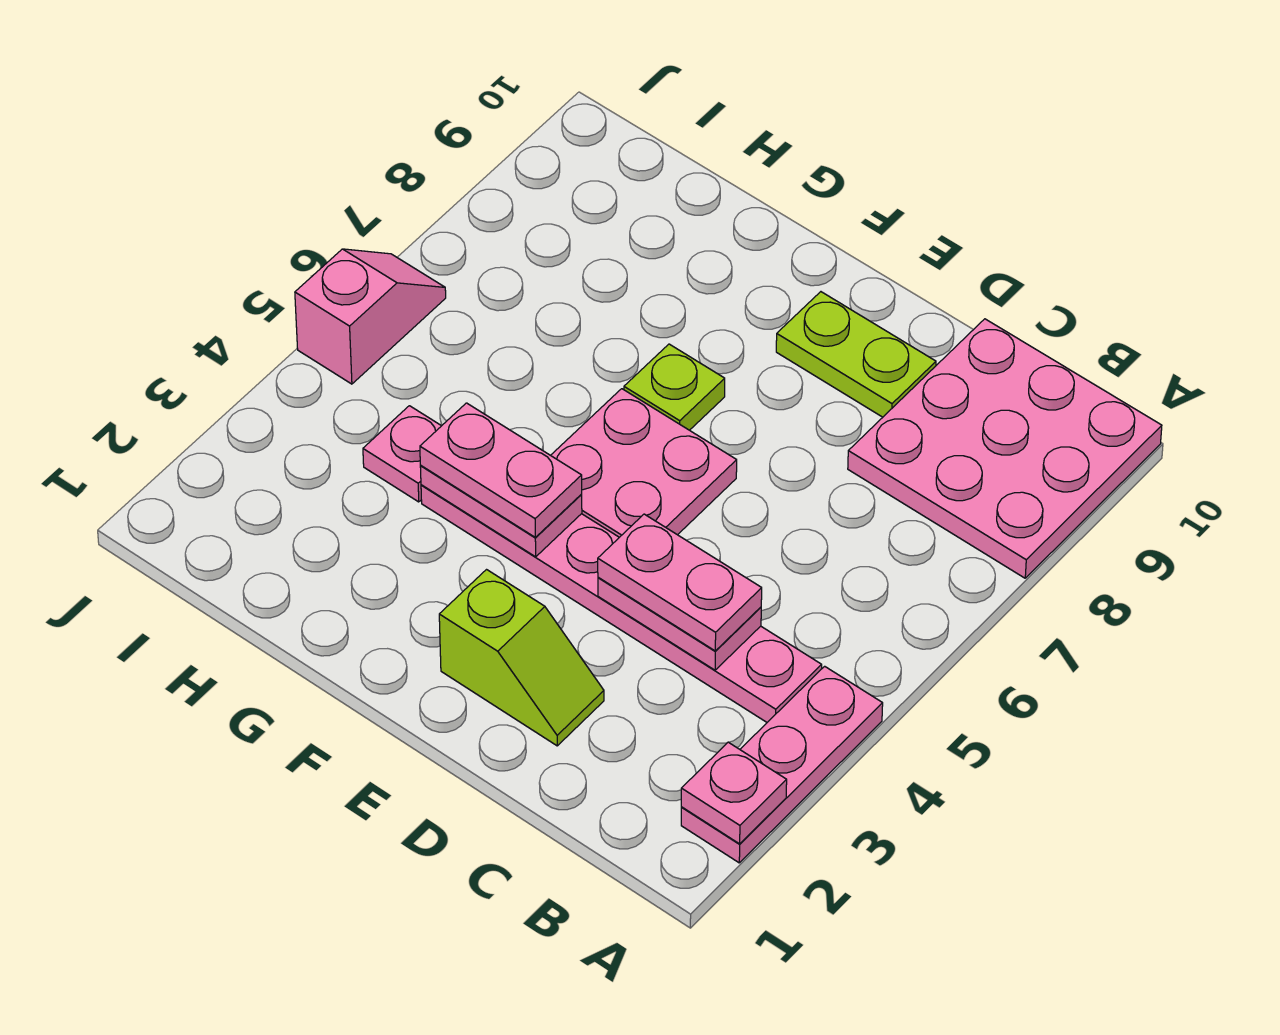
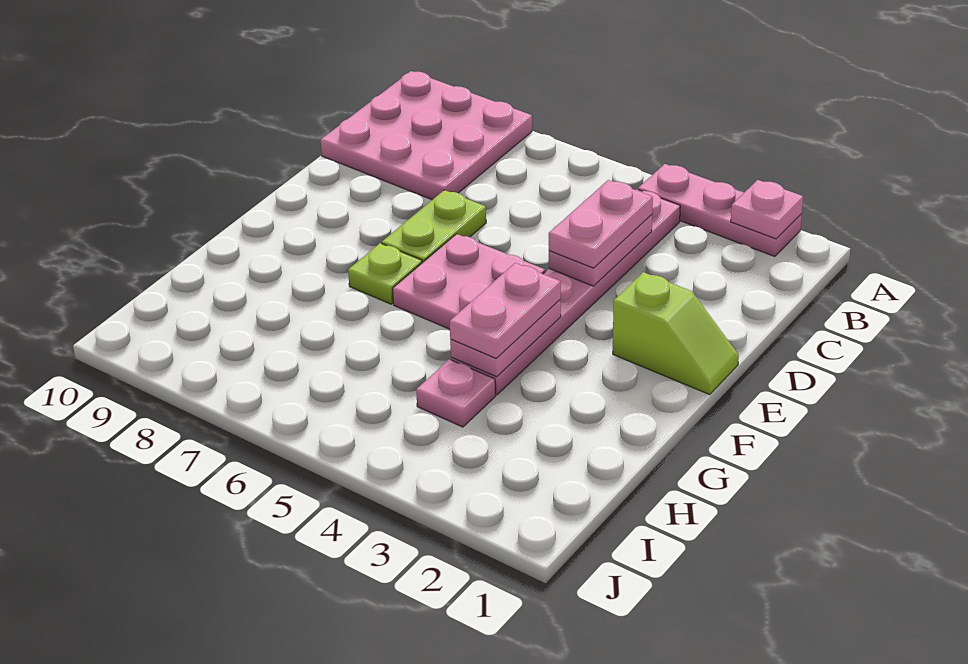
lime slope D2:E2 level 1 top E -> lime slope E1:E2 level 1 top 2
lime plate D9:E9 level 1 -> lime plate D7:E7 level 1
pink slope J5:J6 level 1 top 5 -> none

